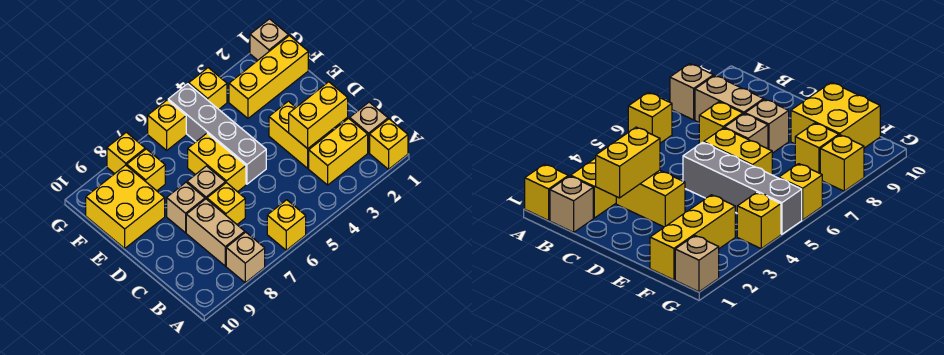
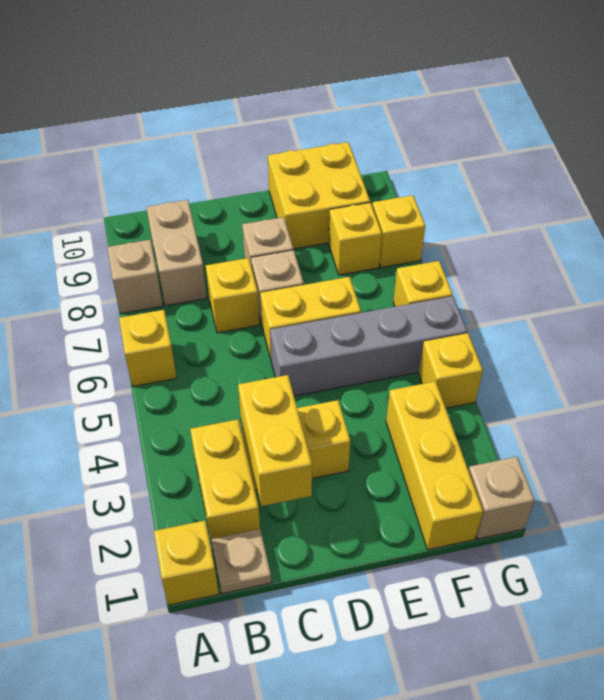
tan brick B1 level 1 -> tan plate B1 level 1
tan brick B8:C8 level 1 -> tan brick B8:B9 level 1

